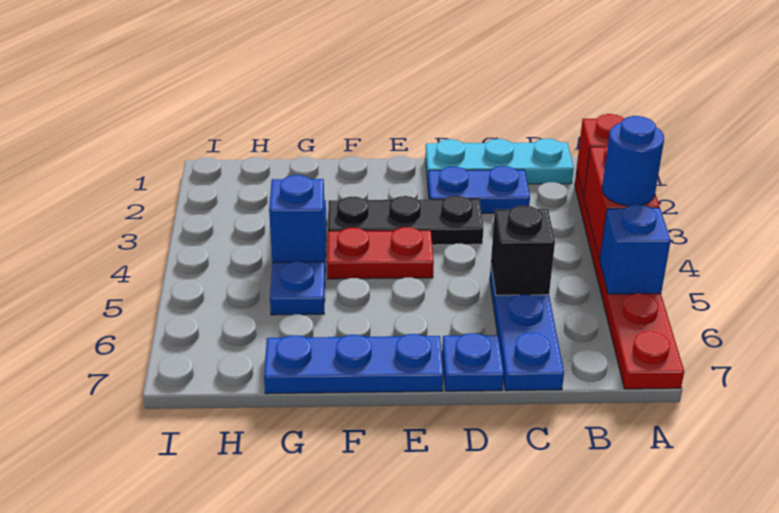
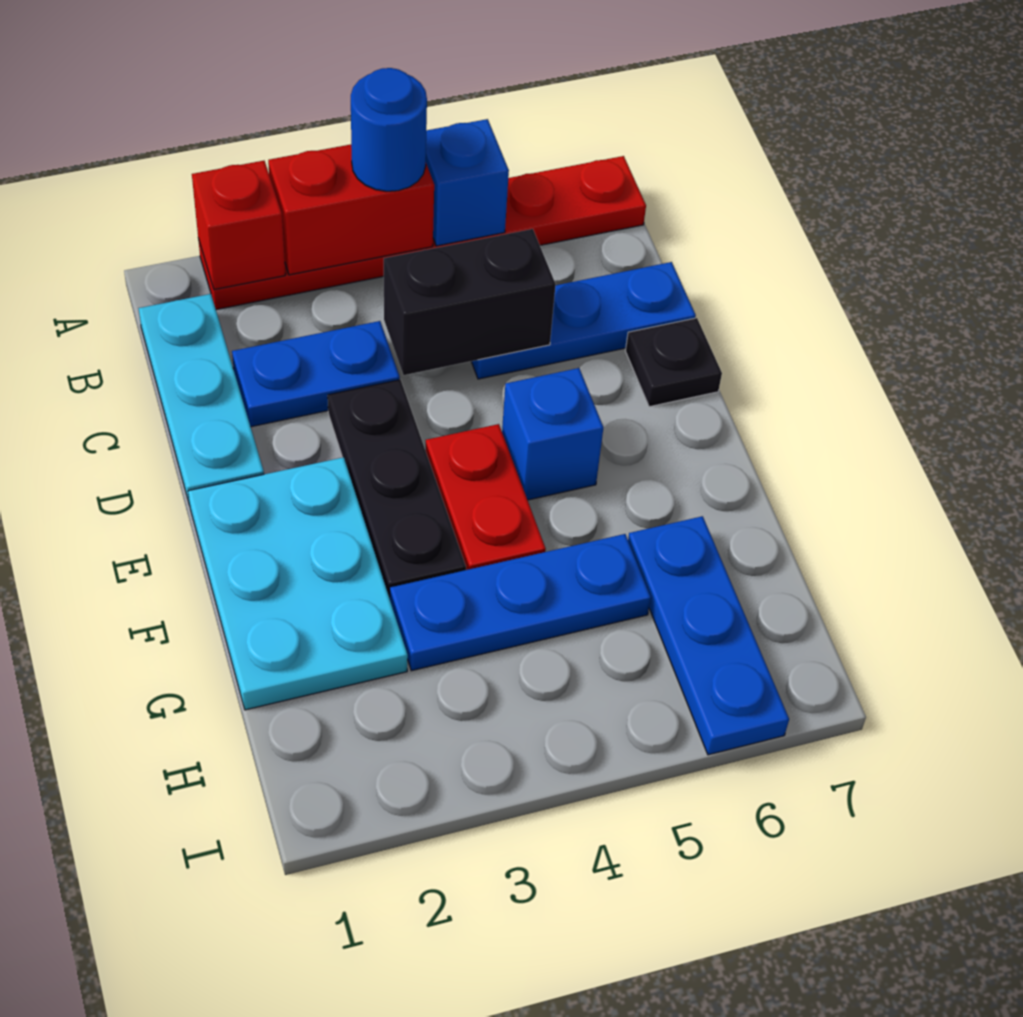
blue plate C2:D2 level 1 -> blue plate C2:C3 level 1
black brick C5 level 2 -> black brick C4:C5 level 2
blue plate D7 level 1 -> black plate D7 level 1
none -> cyan plate E1:G2 level 1
blue plate E7:G7 level 1 -> blue plate G6:I6 level 1
blue brick G4 level 2 -> blue brick E5 level 1

